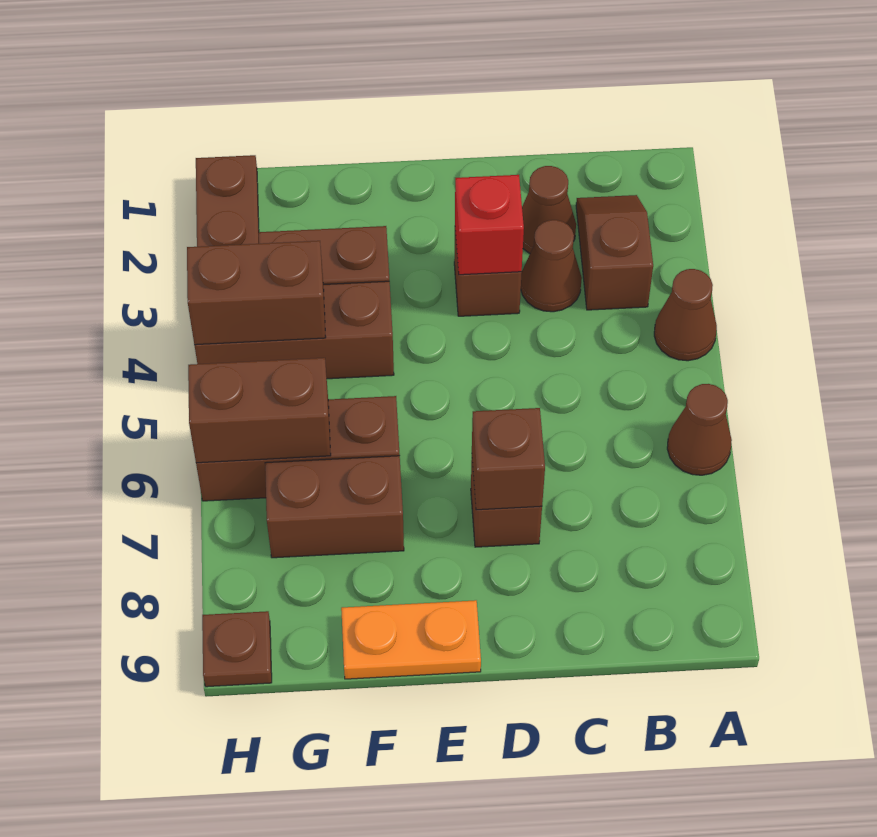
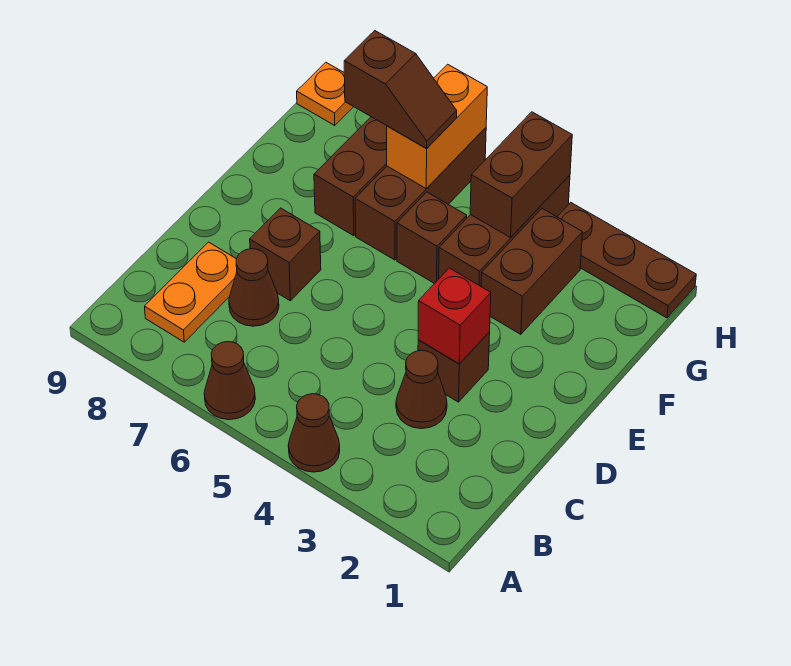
brown slope B2:B3 level 1 top 3 -> brown slope G6:G7 level 3 top 7
brown cone C2 level 1 -> brown cone C7 level 1
brown brick D7 level 2 -> brown brick F5 level 1
orange plate E9:F9 level 1 -> orange plate B8:C8 level 1
brown brick G6:H6 level 2 -> orange brick G6:H6 level 2
brown plate H9 level 1 -> orange plate H9 level 1

